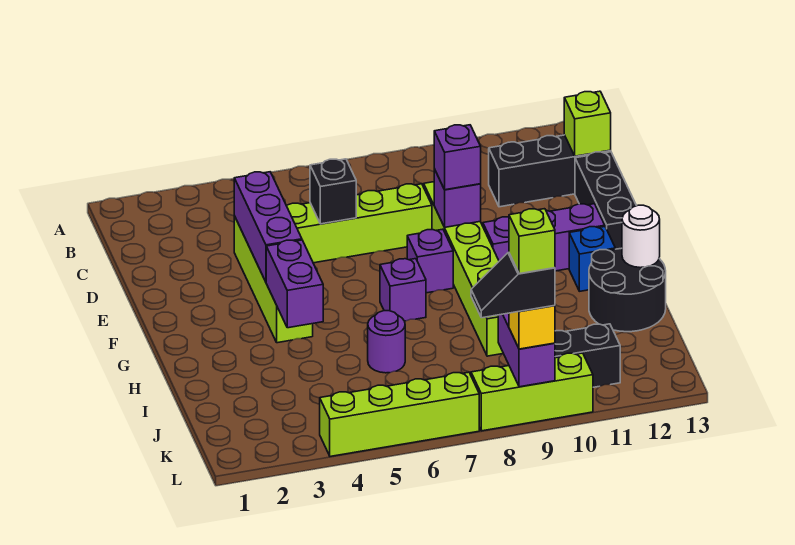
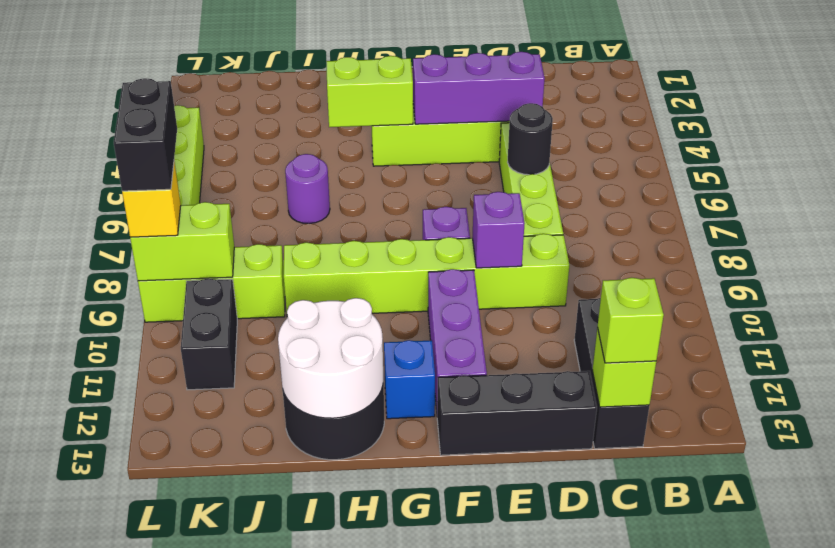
black brick D6 level 2 -> black round brick D6 level 2
purple brick E9 level 3 -> none
purple brick G4:H4 level 2 -> lime brick G4:H4 level 2
purple brick G7 level 1 -> none
white round brick H13 level 2 -> white round brick H12:I13 level 2
purple brick K9:L9 level 2 -> lime brick K9:L9 level 2
lime brick L8:L10 level 1 -> lime brick J9:L9 level 1
black slope L8:L9 level 4 top 9 -> black brick L8:L9 level 4
lime brick L9 level 5 -> lime brick C13 level 3

